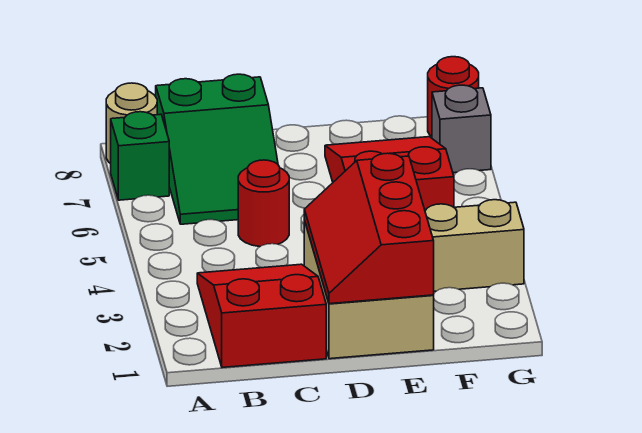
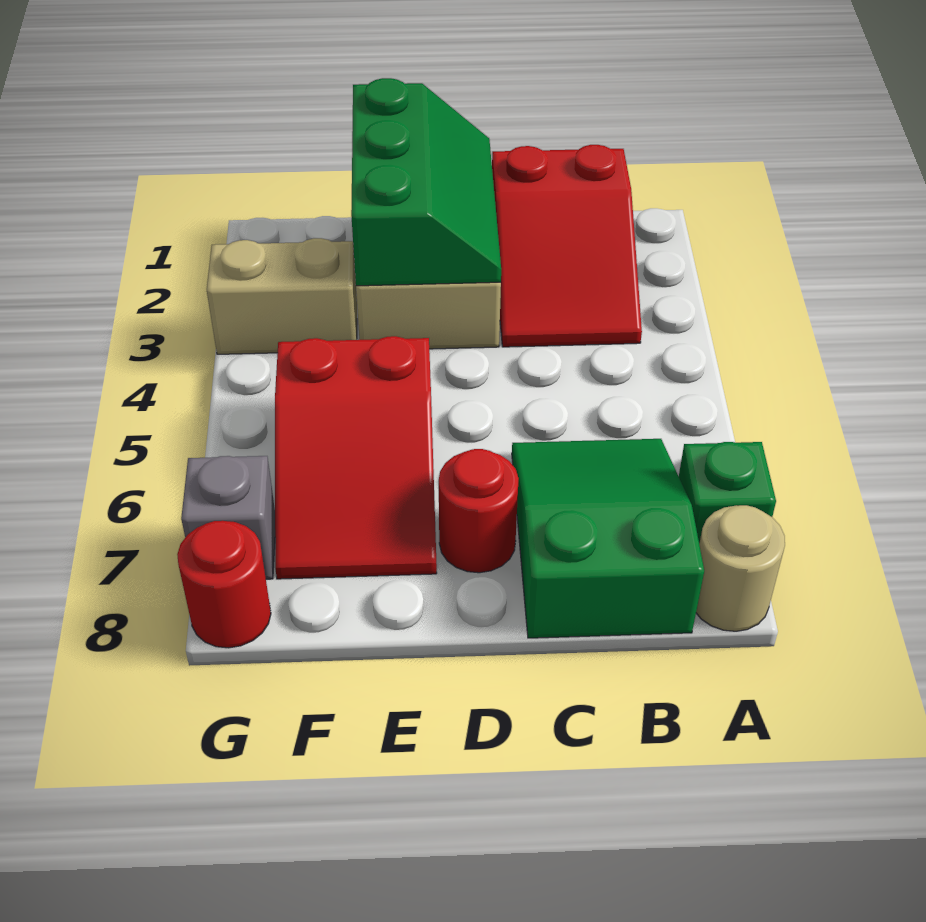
red round brick C5 level 1 -> red round brick D7 level 1
red slope D1:E3 level 2 top E -> green slope D1:E3 level 2 top E

